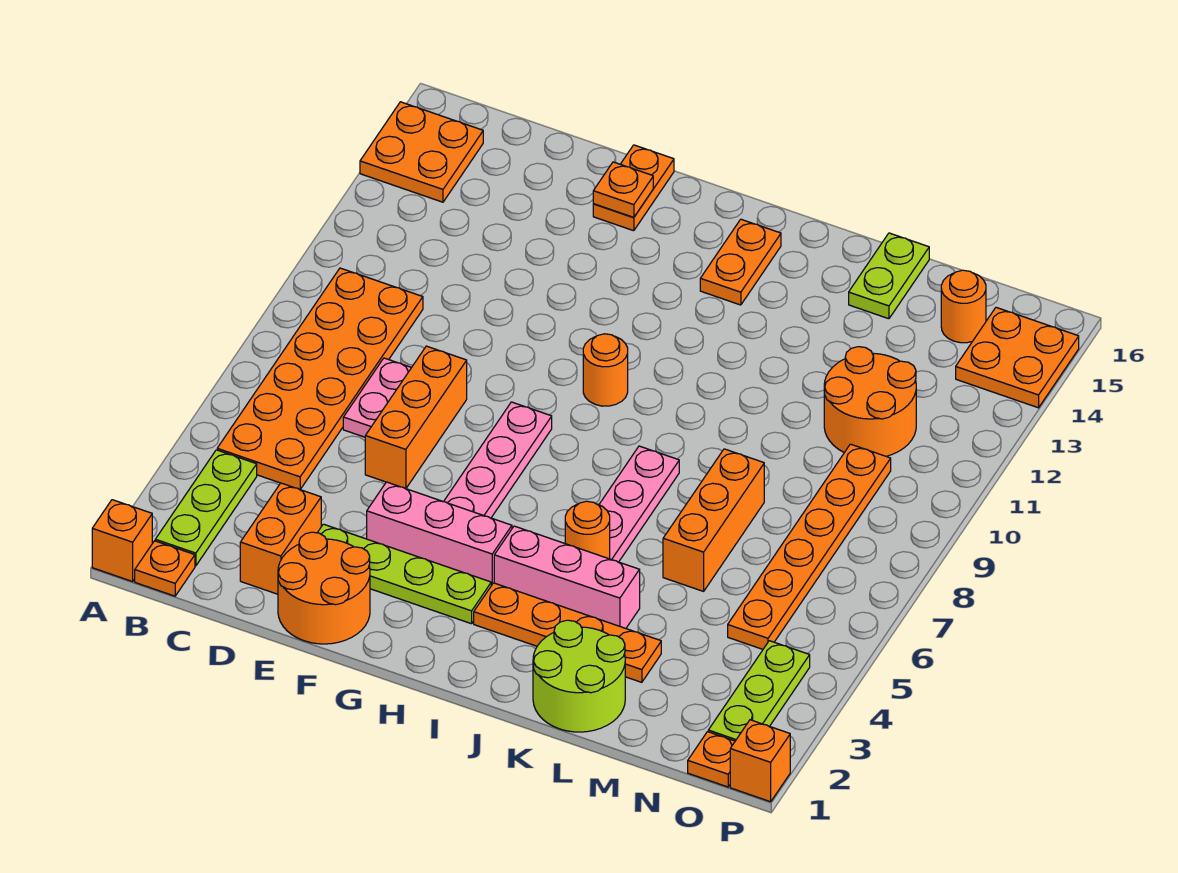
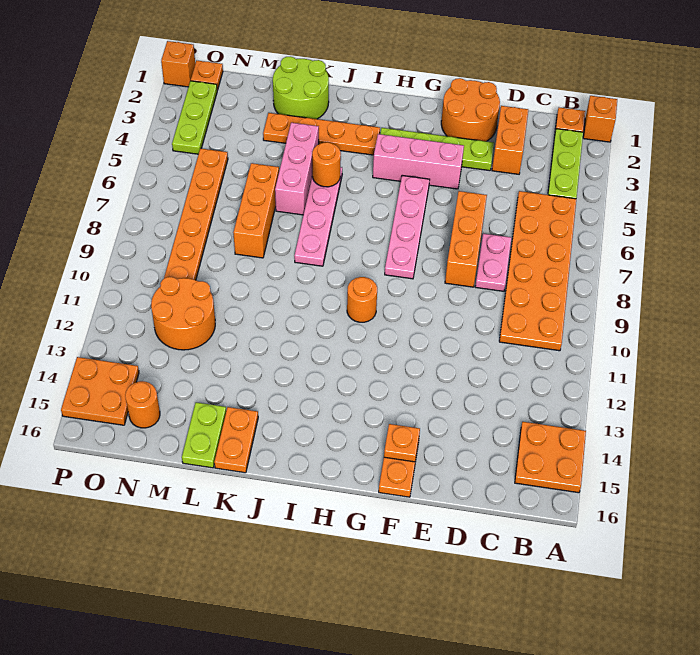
pink brick I4:K4 level 1 -> pink brick K4:K6 level 1
orange plate I14:I15 level 1 -> orange plate K15:K16 level 1

